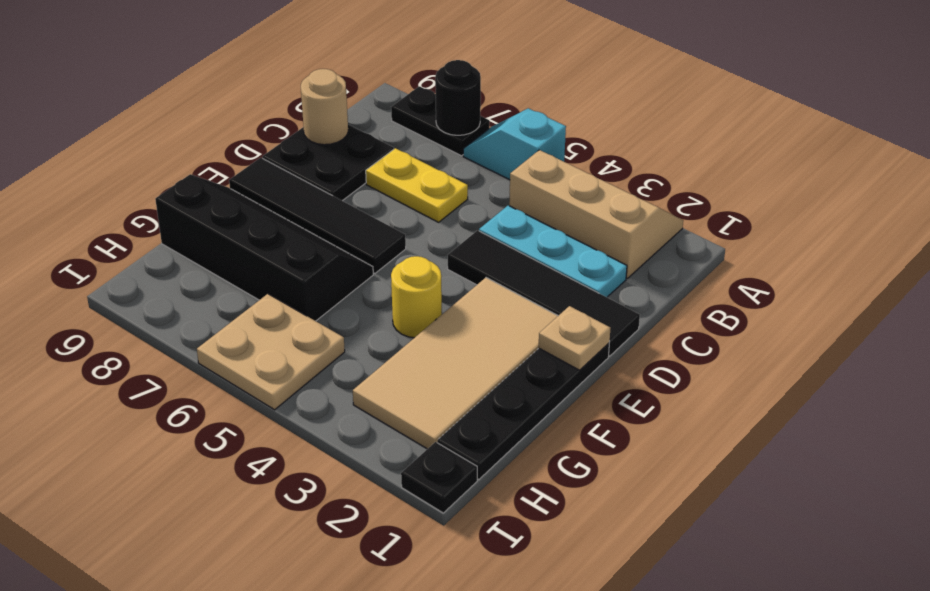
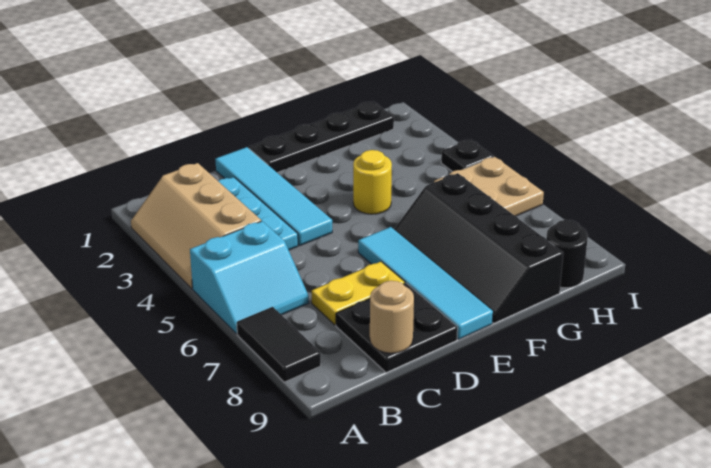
cyan slope A5:A6 level 1 top 5 -> cyan slope A5:B6 level 1 top 5
black plate A7:A8 level 1 -> black tile A7:A8 level 1
black round brick A7 level 2 -> black round brick H9 level 1
yellow plate C6:C7 level 1 -> yellow plate C7:D7 level 1
black tile D1:D4 level 1 -> cyan tile D1:D4 level 1
tan plate E1 level 2 -> none
tan tile E2:H3 level 1 -> none
black tile E6:E9 level 1 -> cyan tile E6:E9 level 1
black plate I1 level 1 -> black plate I4 level 1

